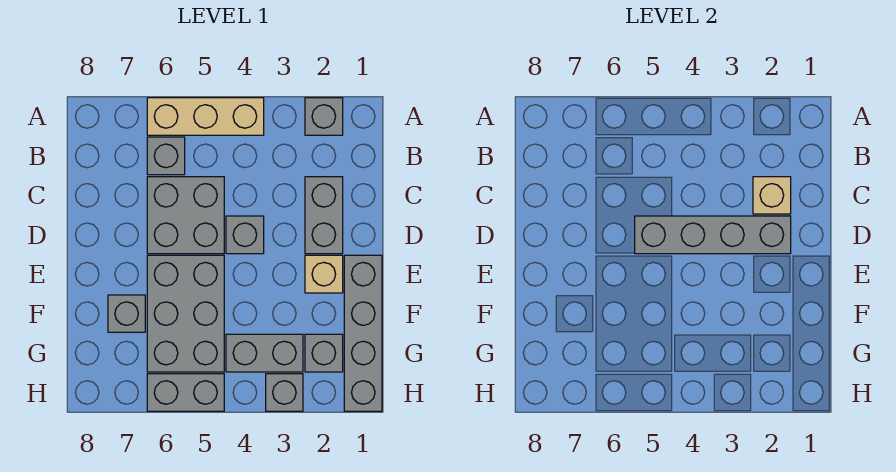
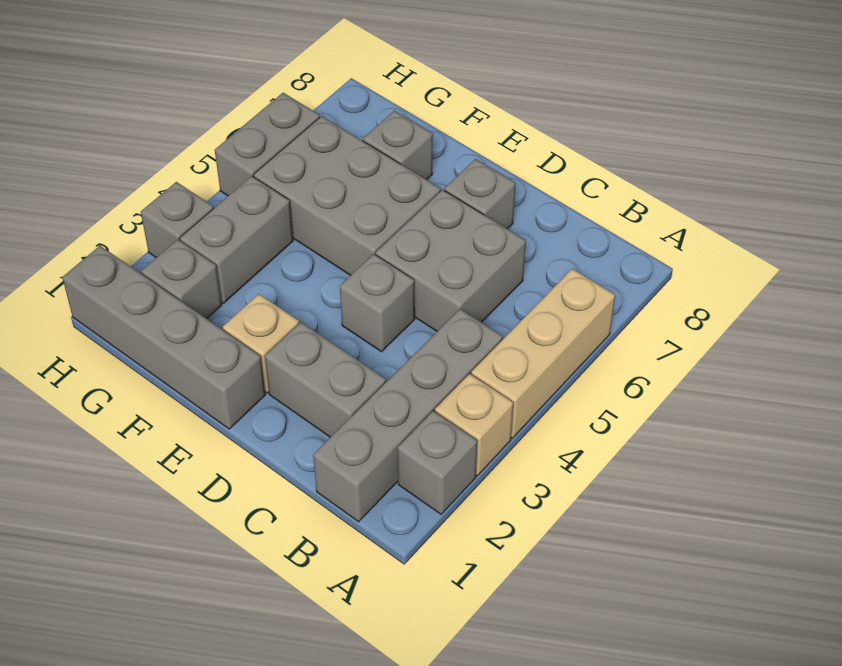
grey brick B6 level 1 -> grey brick D7 level 1
tan brick C2 level 2 -> tan brick A3 level 1
grey brick D2:D5 level 2 -> grey brick B1:B4 level 1

